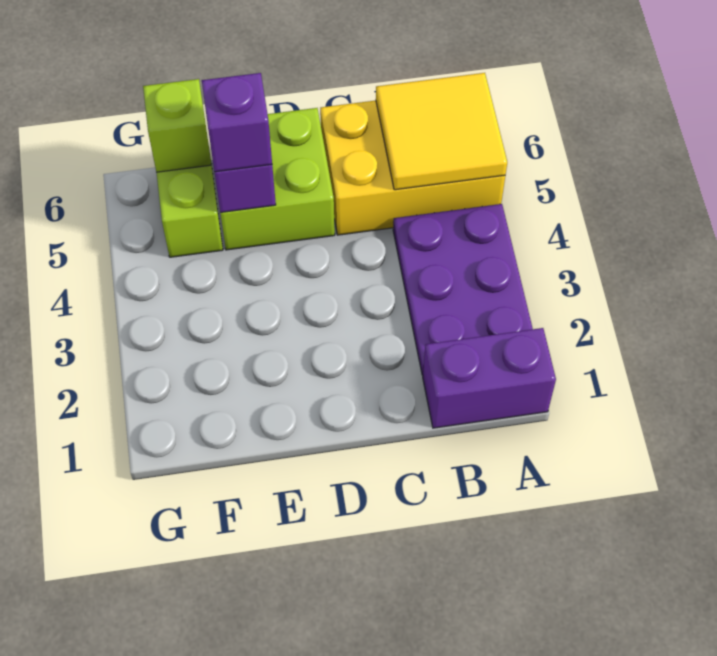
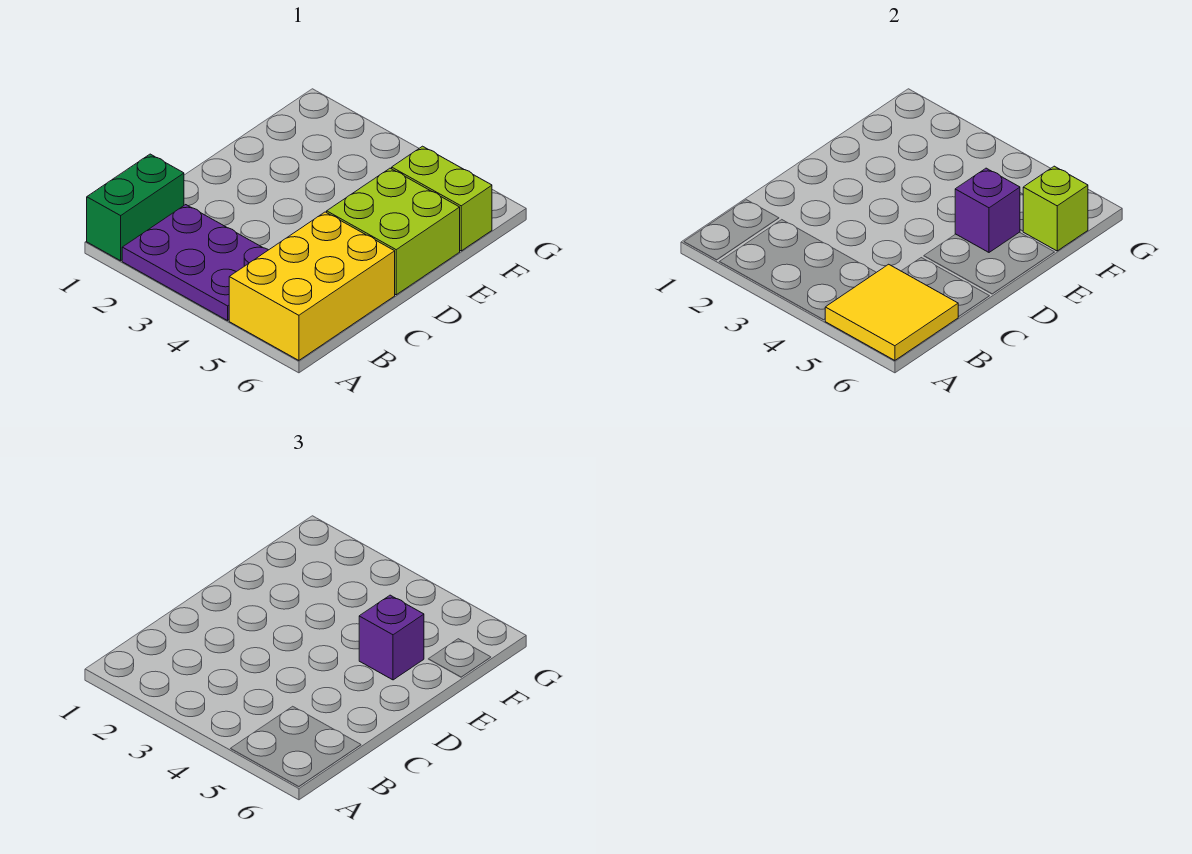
purple brick A1:B1 level 1 -> green brick A1:B1 level 1

